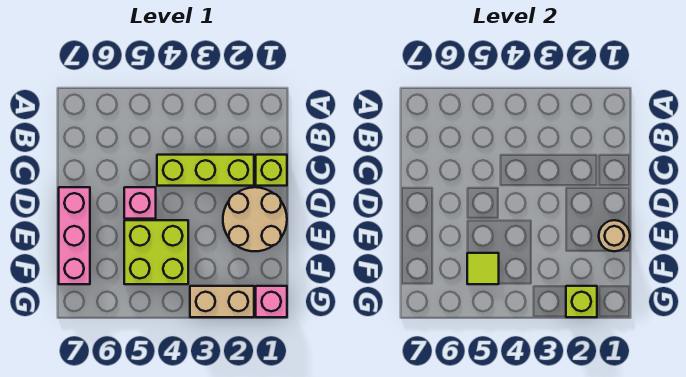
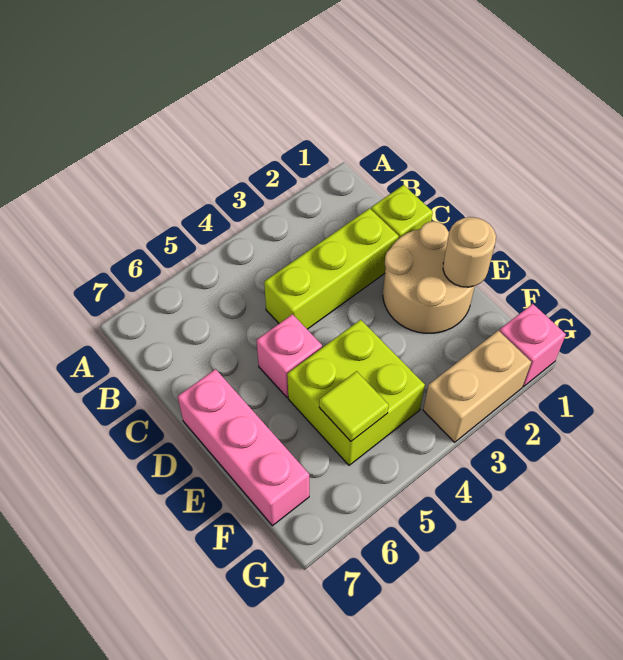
lime brick G2 level 2 -> none

